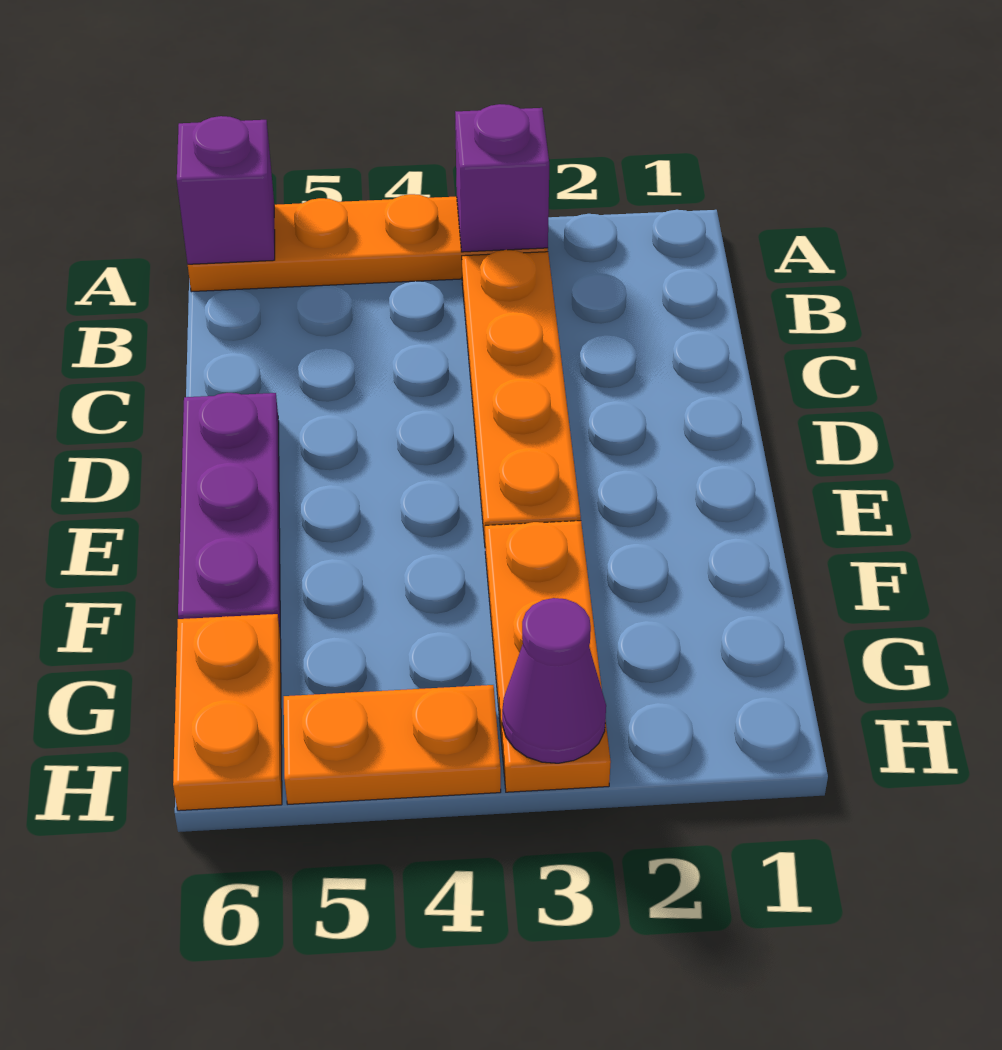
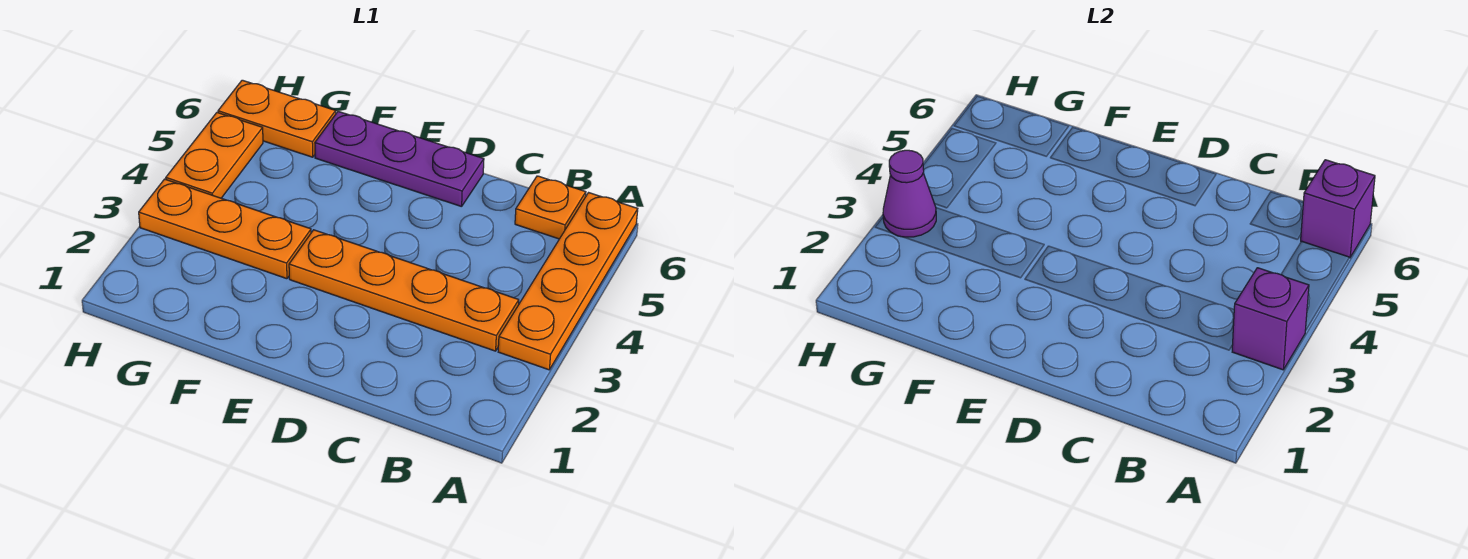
none -> orange plate B6 level 1

